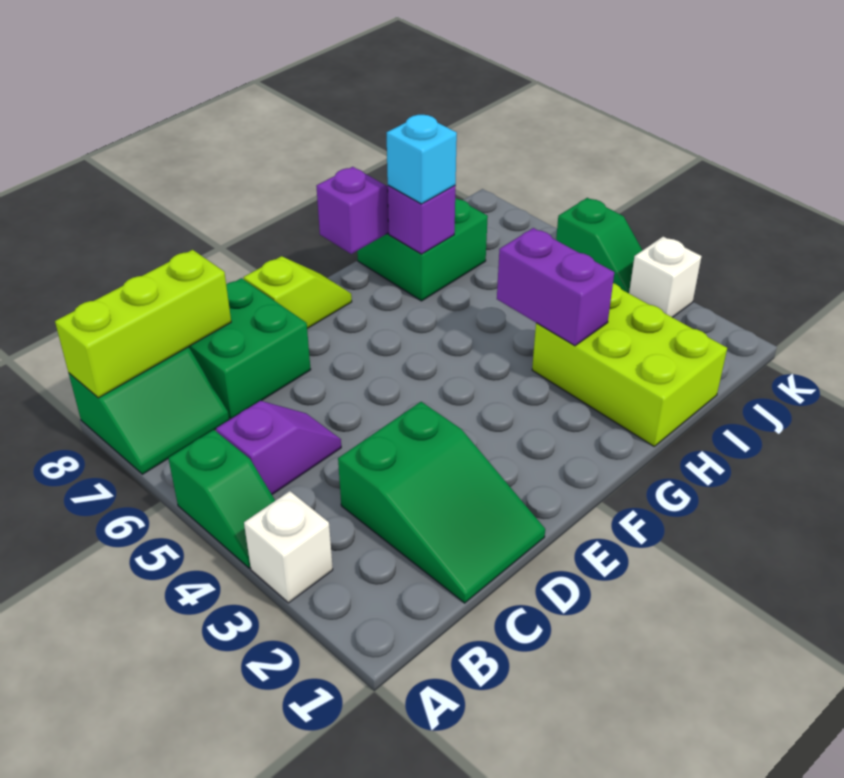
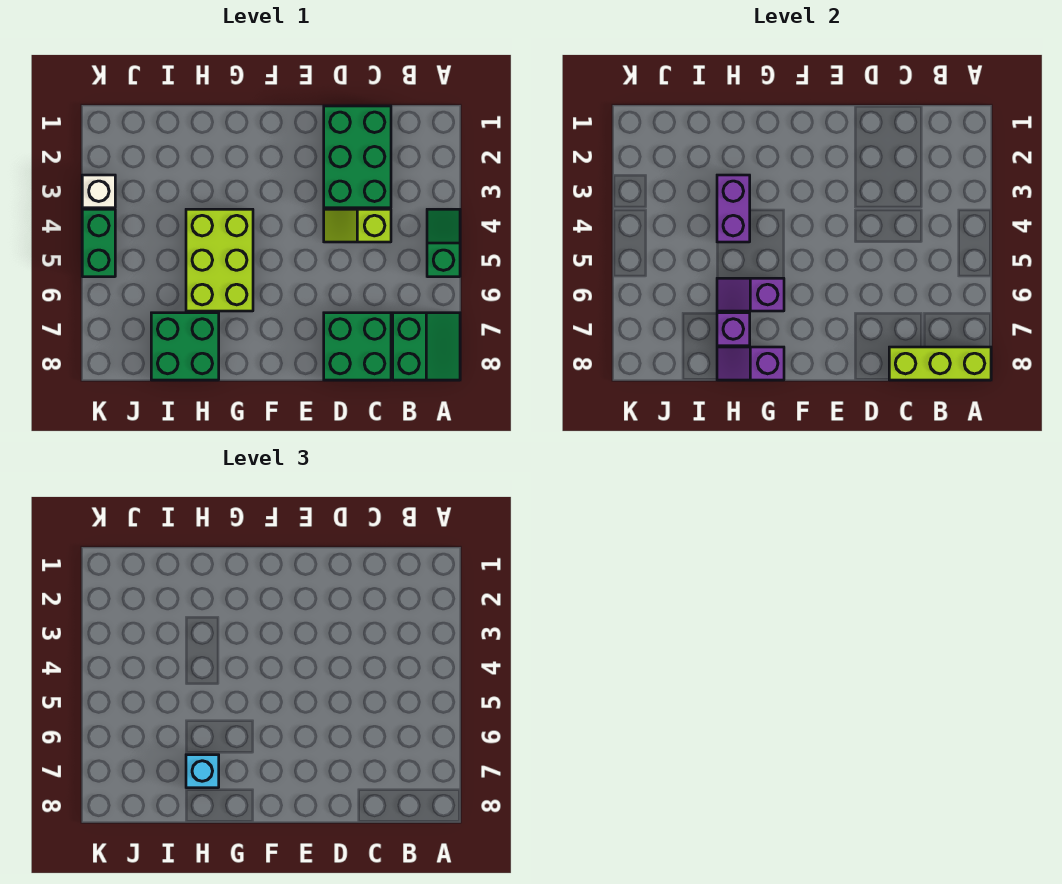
white brick A3 level 1 -> none
green slope A7:B8 level 1 top 8 -> green slope A7:B8 level 1 top B
purple slope B5:C5 level 1 top B -> purple slope G6:H6 level 2 top G
green slope C1:D3 level 1 top 3 -> green brick C1:D3 level 1
lime slope E8:F8 level 1 top E -> lime slope C4:D4 level 1 top C
lime brick H1:I3 level 1 -> lime brick G4:H6 level 1
green slope K4:K5 level 1 top 5 -> green brick K4:K5 level 1

